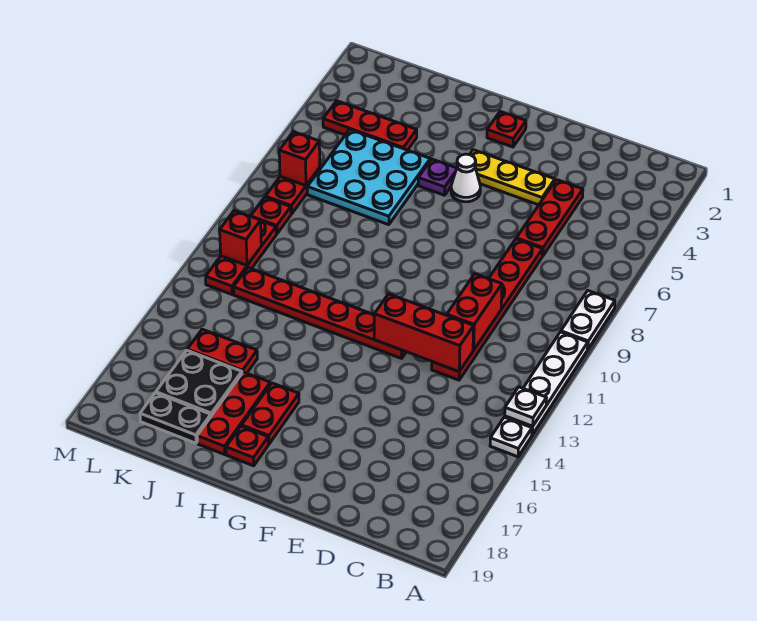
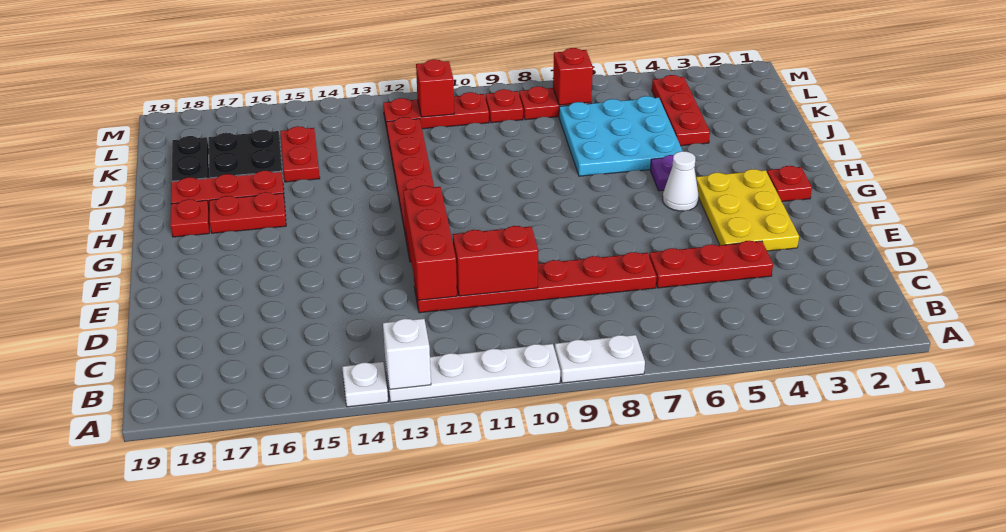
white plate A13 level 2 -> white brick A13 level 2
yellow plate E4:G4 level 1 -> yellow plate E3:G4 level 1

